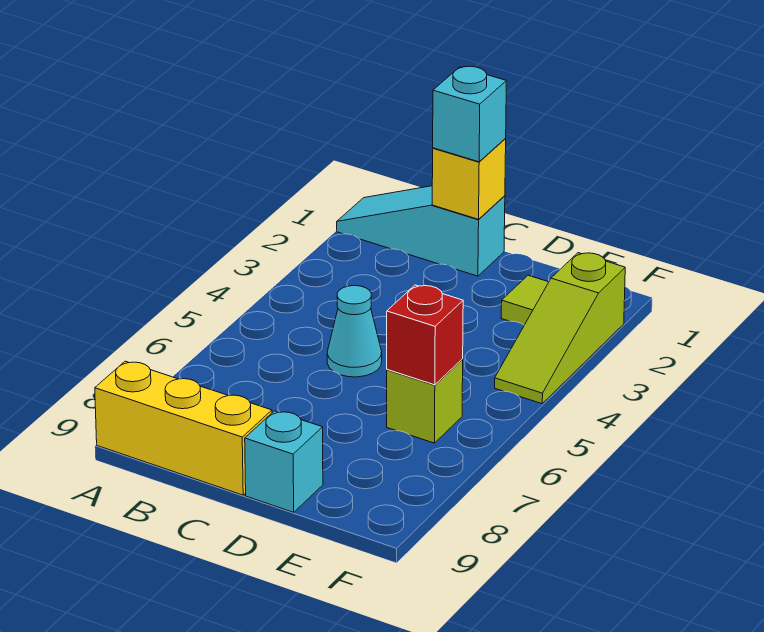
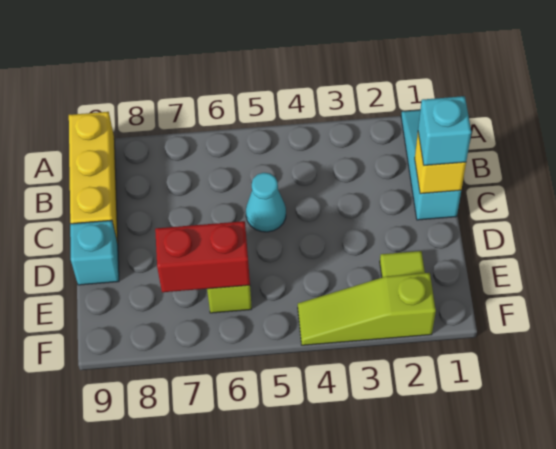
red brick E6 level 2 -> red brick E6:E7 level 2

